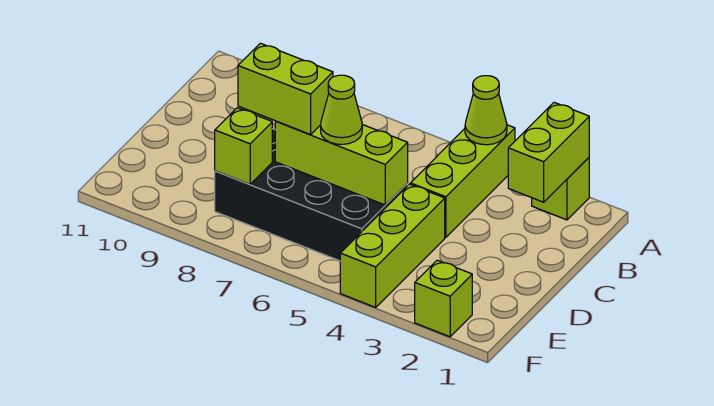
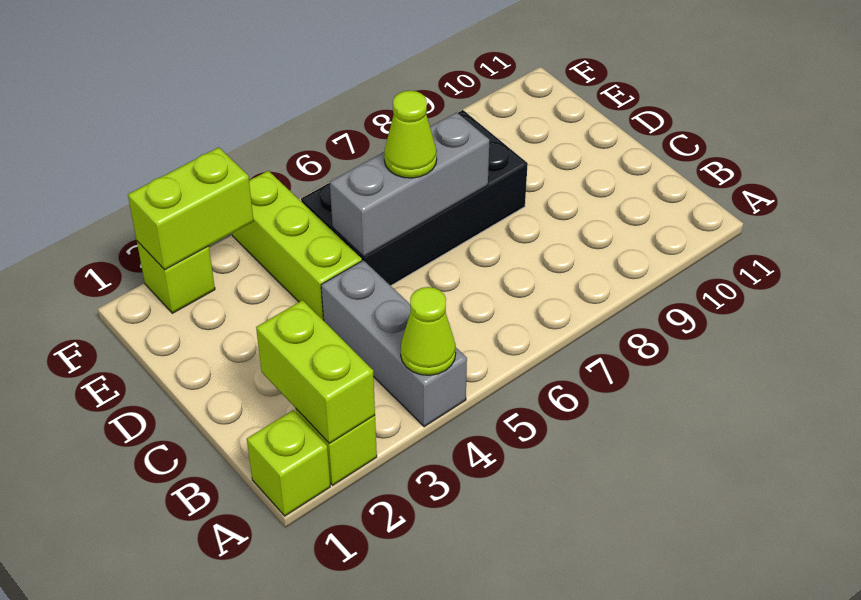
lime brick A4:C4 level 1 -> grey brick A4:C4 level 1
lime brick D5:D7 level 2 -> grey brick D5:D7 level 2
lime brick D7:D8 level 3 -> lime brick F2:F3 level 2
lime brick E8 level 2 -> lime brick A1 level 1

